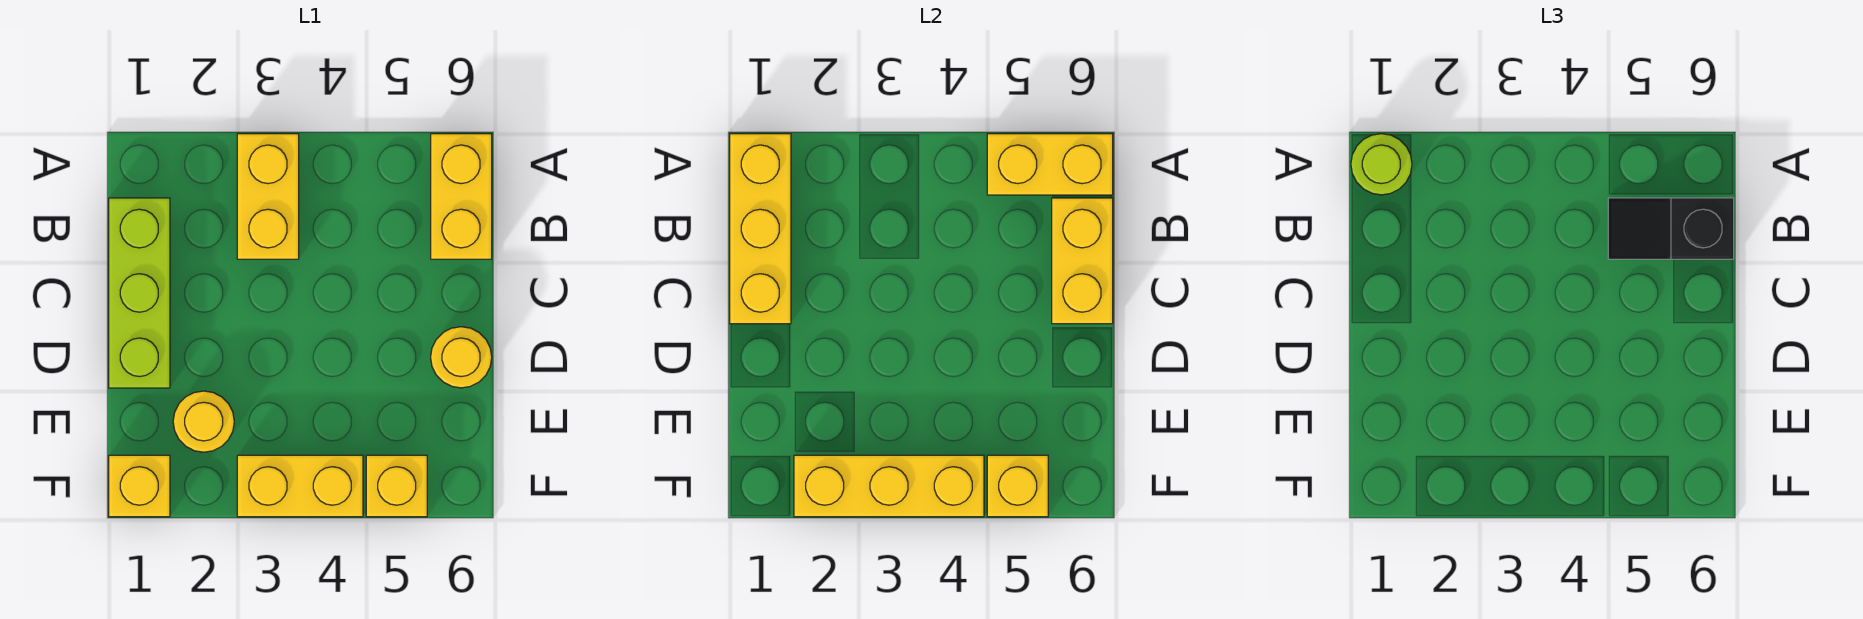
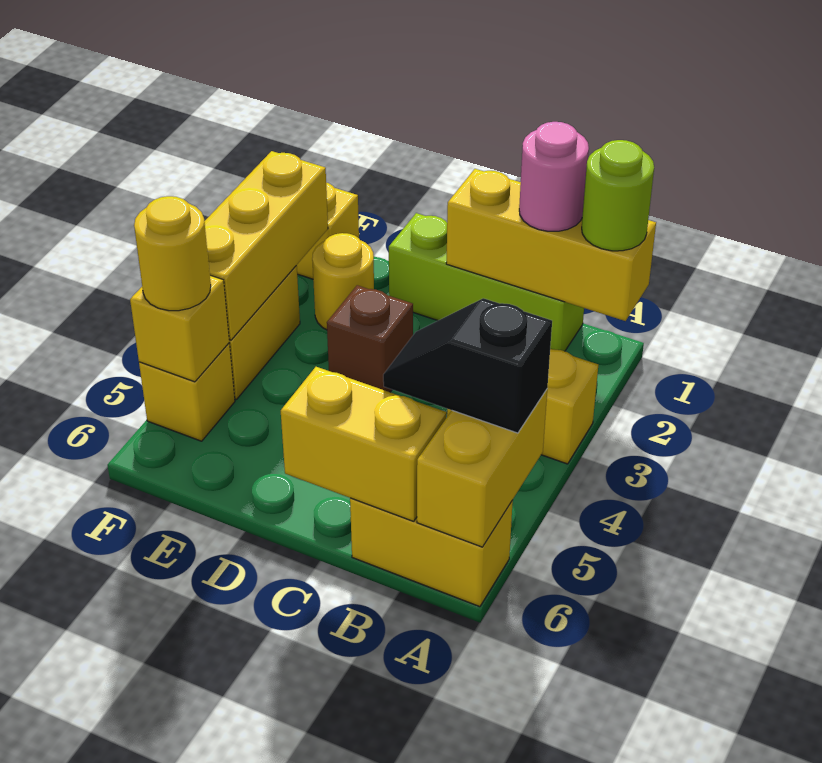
none -> pink round brick B1 level 3
black slope B5:B6 level 3 top 6 -> black slope A5:B5 level 3 top A
none -> brown brick D3 level 1
yellow round brick D6 level 1 -> yellow round brick F5 level 3

